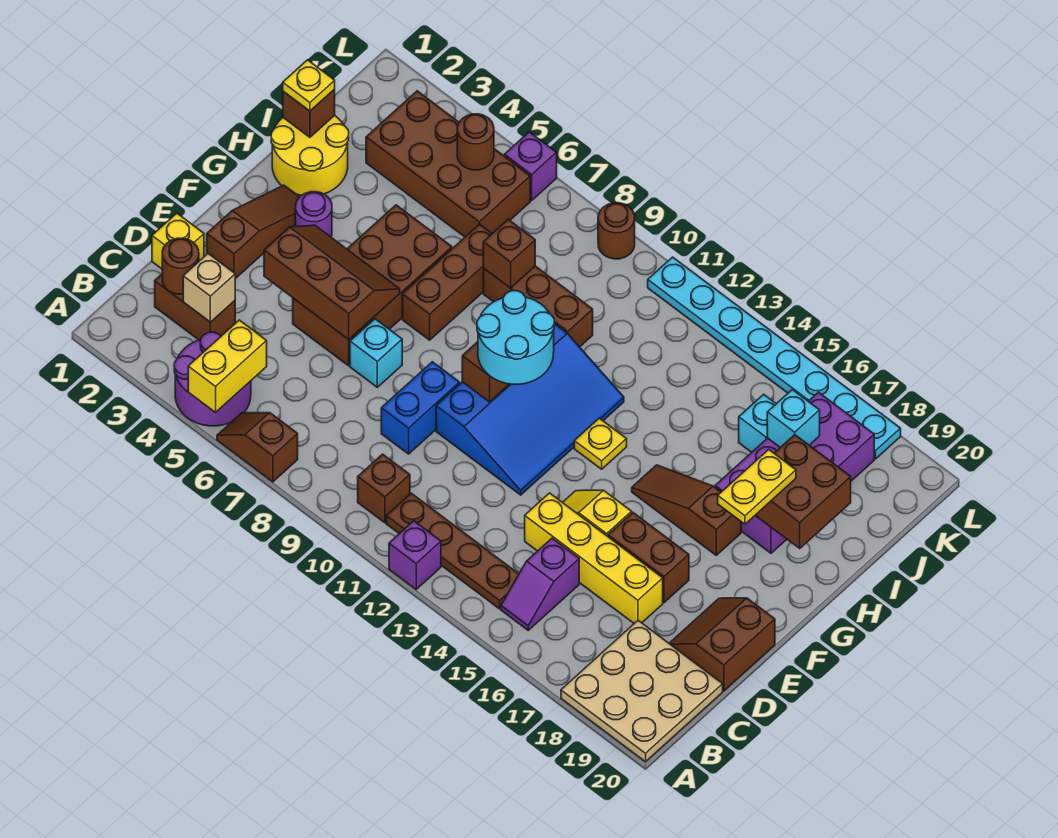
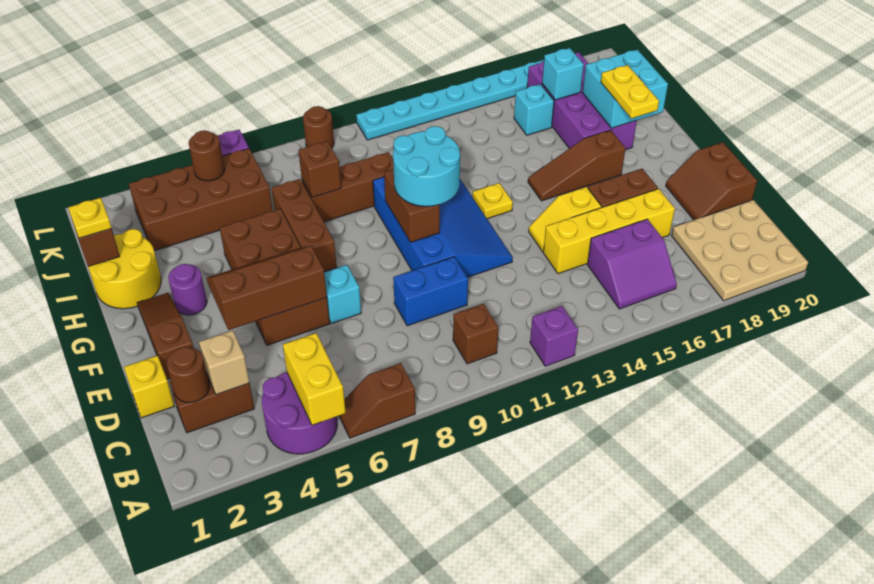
brown plate B11:B14 level 1 -> none
purple slope B15:C15 level 1 top C -> purple slope B15:C16 level 1 top C
blue brick D9:E9 level 1 -> blue brick D9:D10 level 1
brown brick H18:I19 level 2 -> cyan brick H18:I19 level 2

